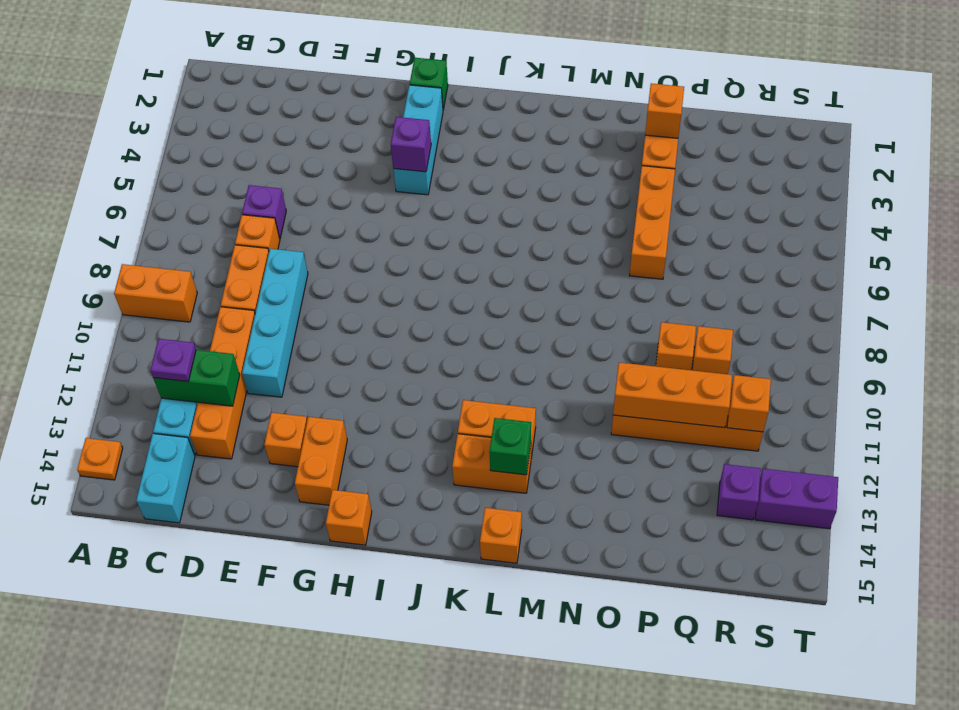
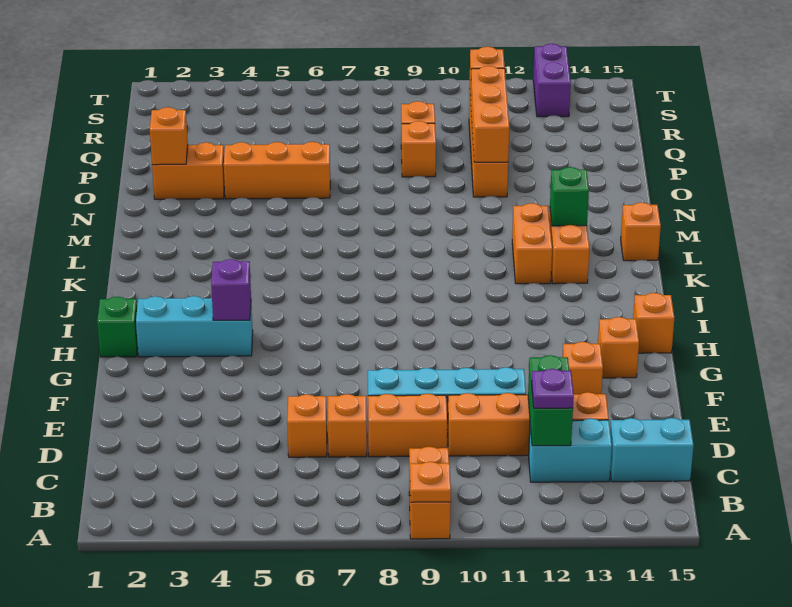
orange plate A14 level 1 -> orange plate A9 level 2
purple brick D6 level 1 -> orange brick D6 level 1
orange brick G13:G14 level 1 -> orange brick G14 level 1
purple brick R13 level 1 -> none

